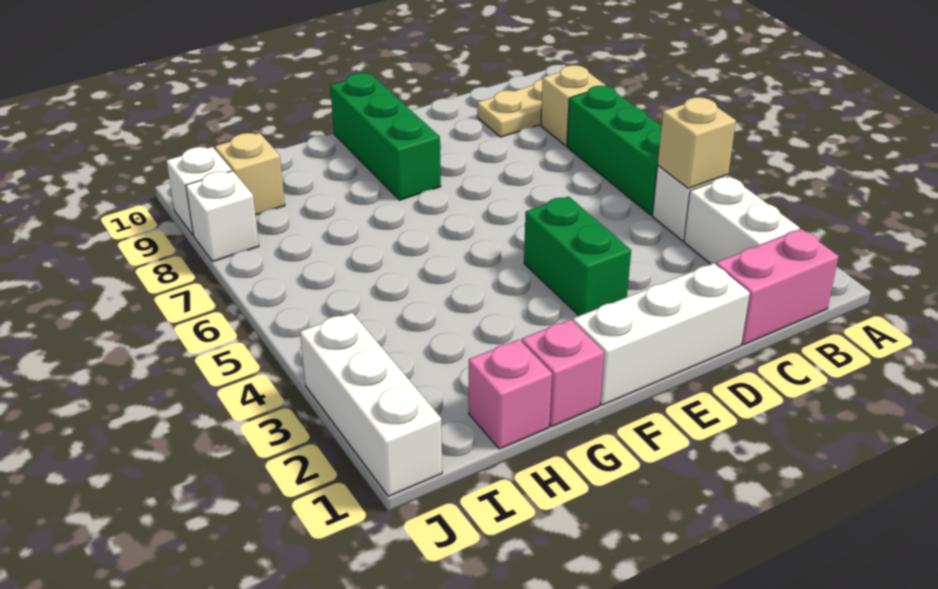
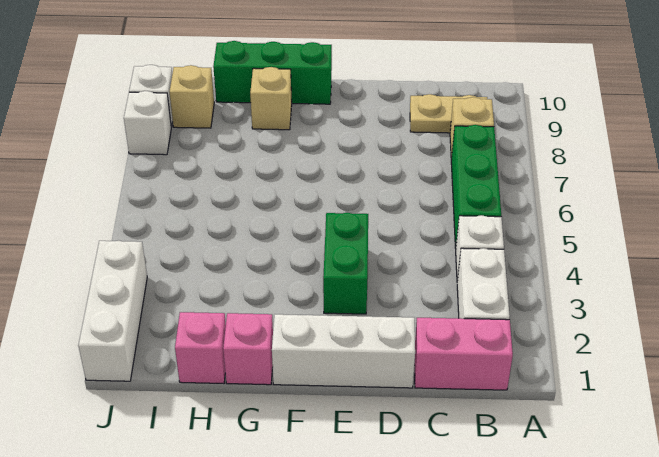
tan brick B4 level 2 -> tan brick G9 level 1
green brick F8:F10 level 1 -> green brick F10:H10 level 1

